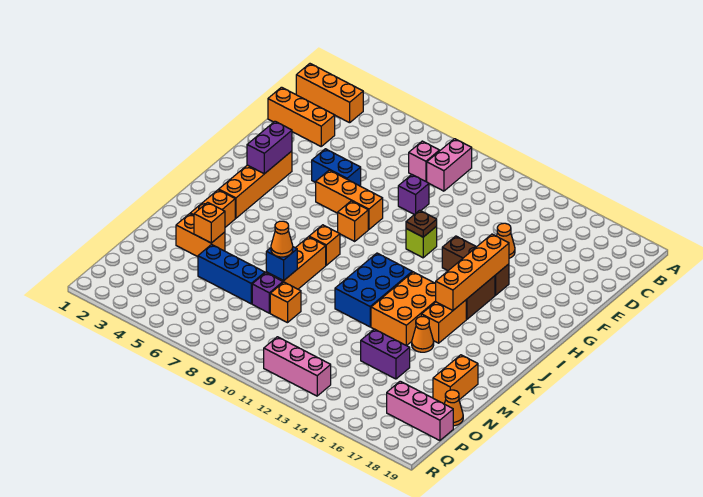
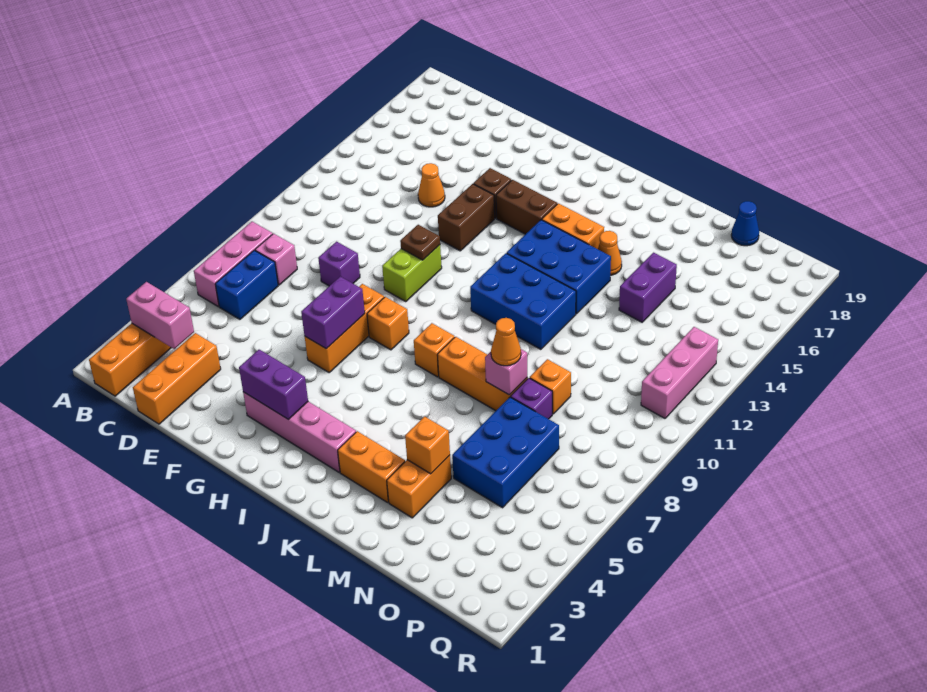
pink brick B9:C9 level 1 -> pink brick B3:C3 level 2
blue brick F5:F6 level 1 -> blue brick C6:C7 level 1
orange brick G3:J3 level 1 -> pink brick G3:J3 level 1
none -> purple brick G6:G7 level 2
lime brick G11 level 1 -> lime brick G10:G11 level 1
orange brick G15:J15 level 2 -> none
orange brick J13:L14 level 1 -> blue brick J13:L14 level 1
blue brick M8 level 2 -> pink brick M8 level 2
orange brick M18:N18 level 1 -> none
blue brick N5:N7 level 1 -> blue brick N5:O7 level 1
orange cone O19 level 1 -> blue cone O19 level 1
pink brick P17:P19 level 1 -> pink brick B6:B8 level 1

